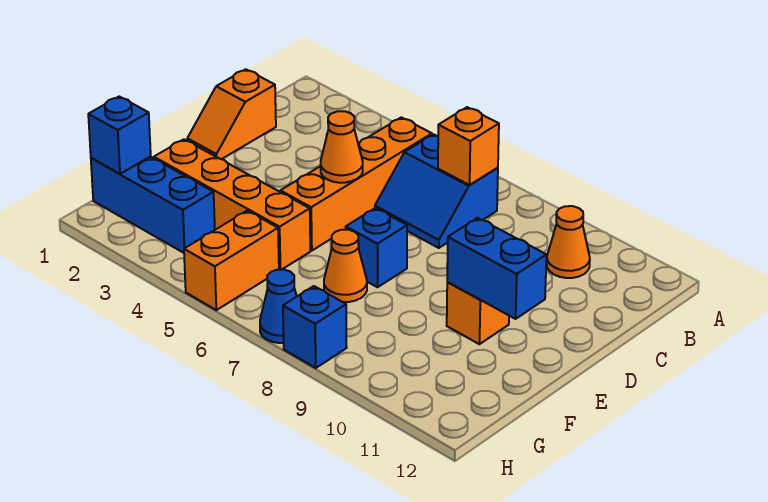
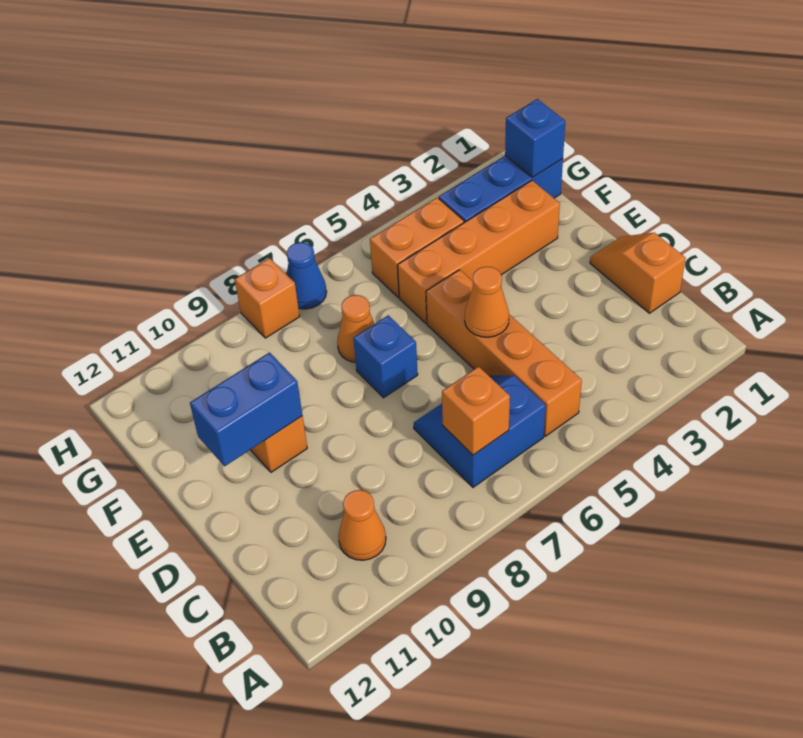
orange brick G5:H5 level 1 -> orange brick G4:G5 level 1
blue brick H8 level 1 -> orange brick H8 level 1

